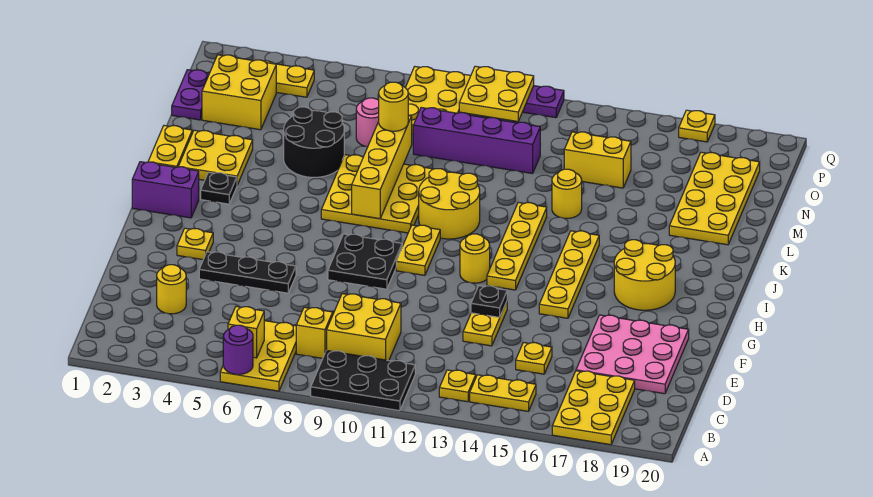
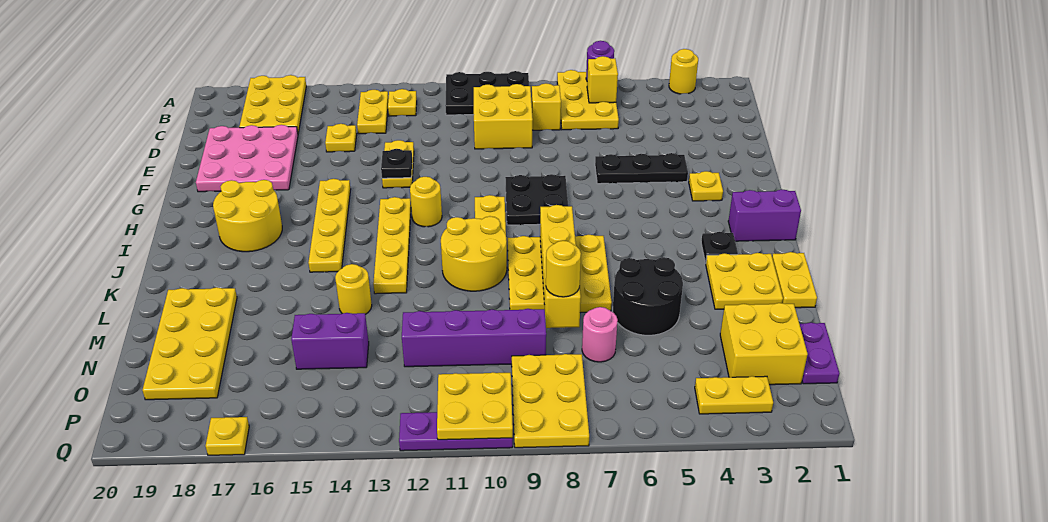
yellow plate B14:B15 level 1 -> yellow plate B14:C14 level 1
yellow round brick D3 level 1 -> yellow round brick A3 level 1
yellow brick N14:N15 level 1 -> purple brick N14:N15 level 1

